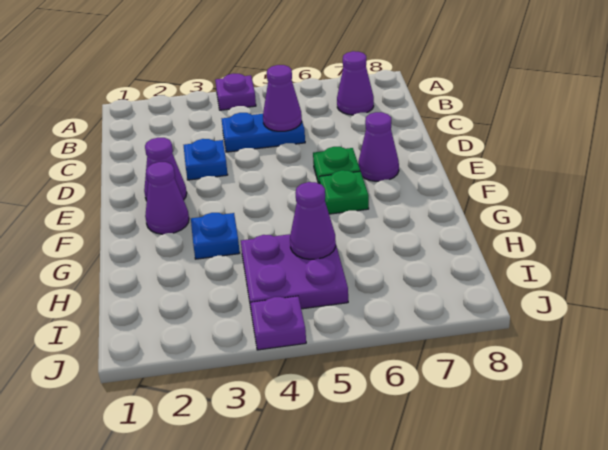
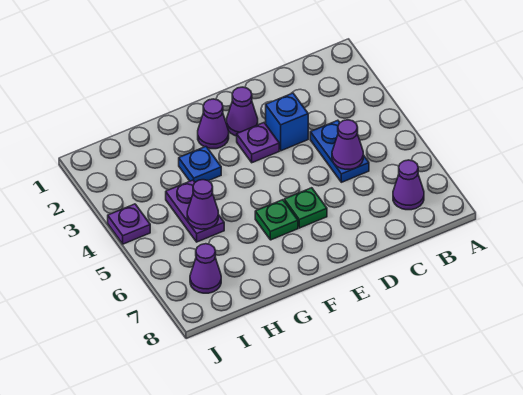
purple plate A4 level 1 -> purple plate E3 level 1
blue plate D3 level 1 -> blue brick D3 level 1
purple cone E7 level 1 -> purple cone I7 level 1
purple plate H4:I5 level 1 -> purple plate H4:H5 level 1

